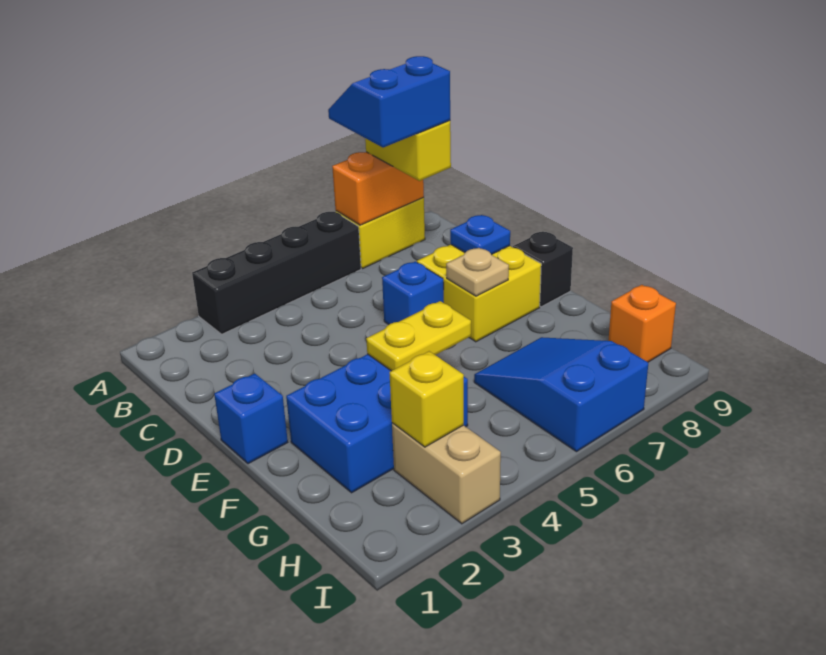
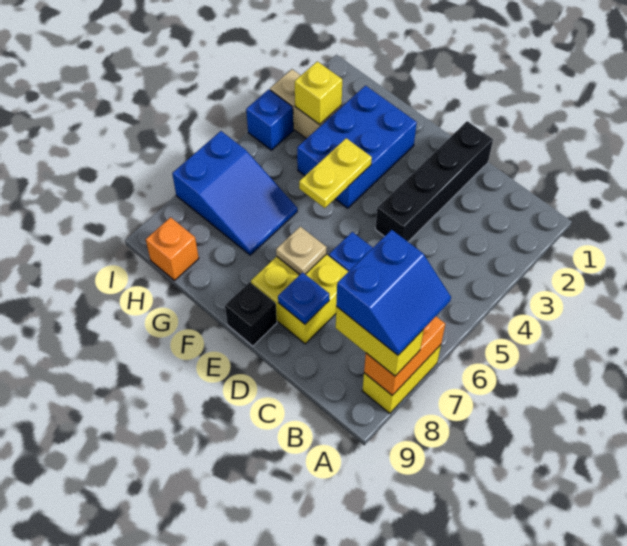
black brick A3:A6 level 1 -> black brick D1:D4 level 1
blue brick E1 level 1 -> blue brick I4 level 1

